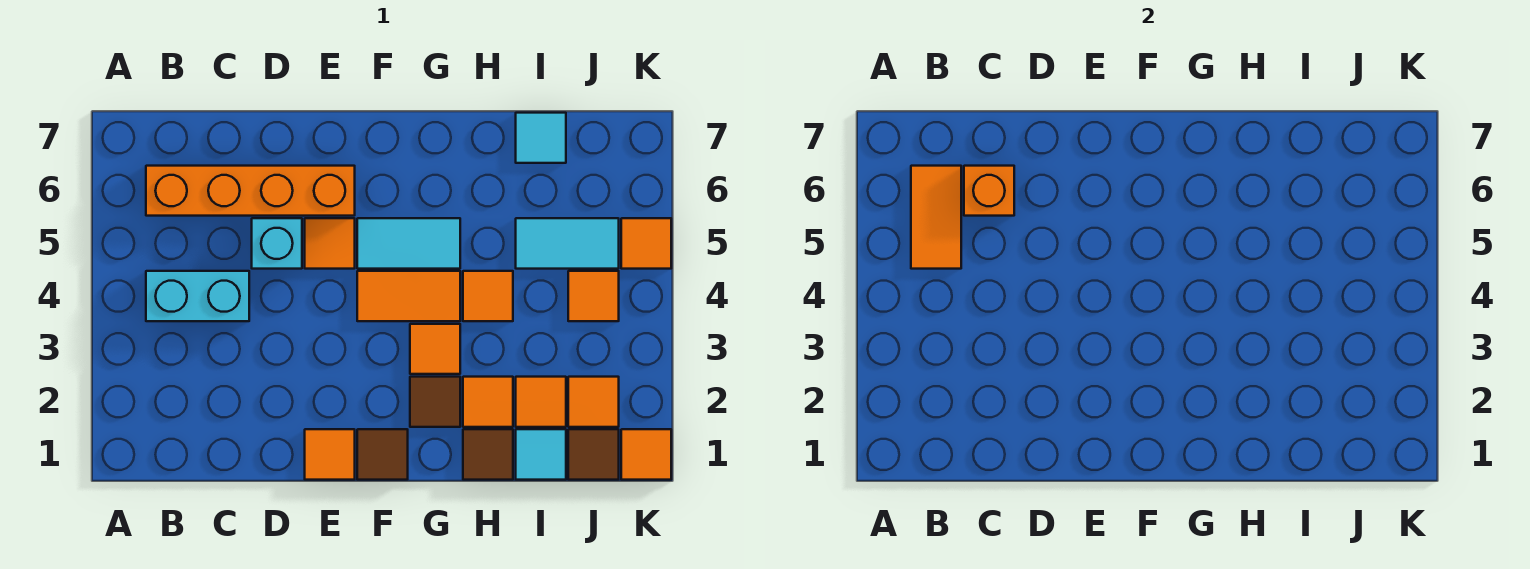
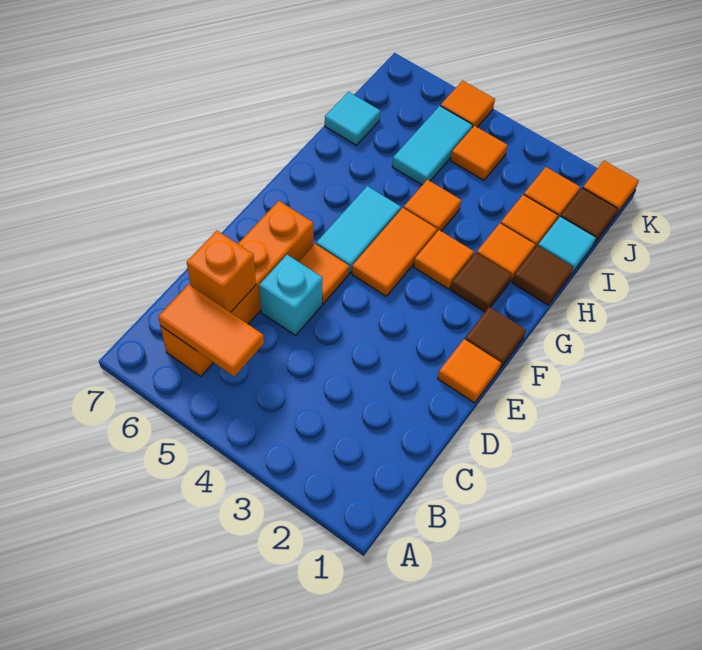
cyan brick B4:C4 level 1 -> none

